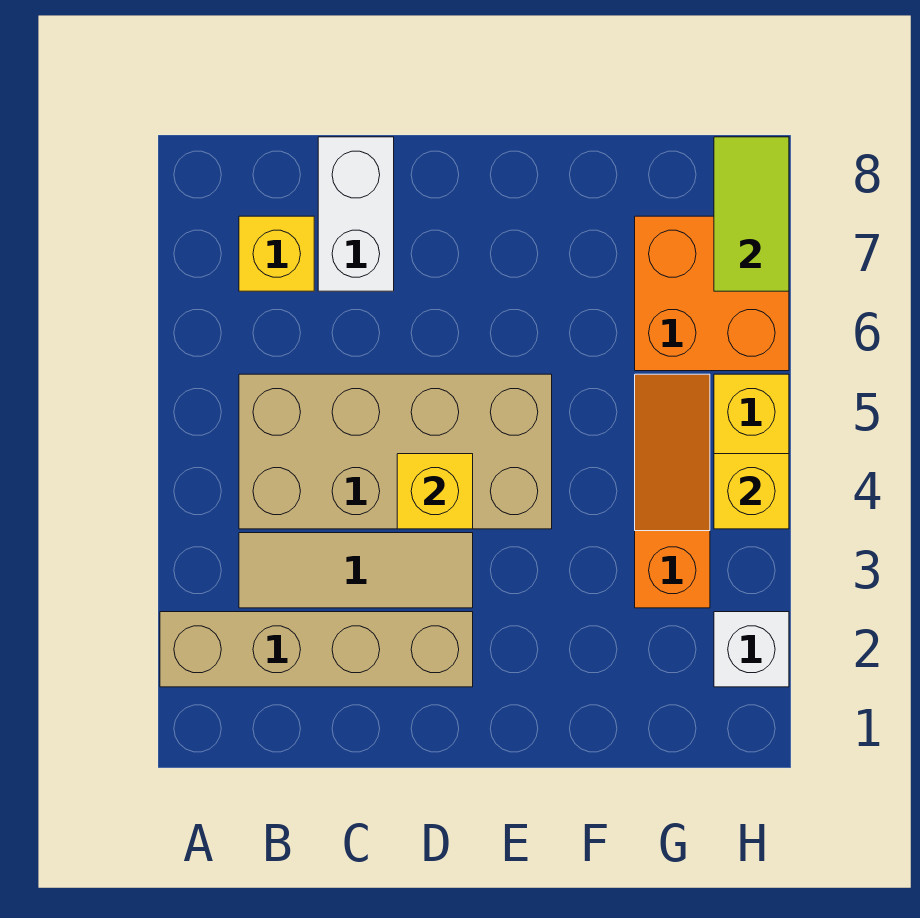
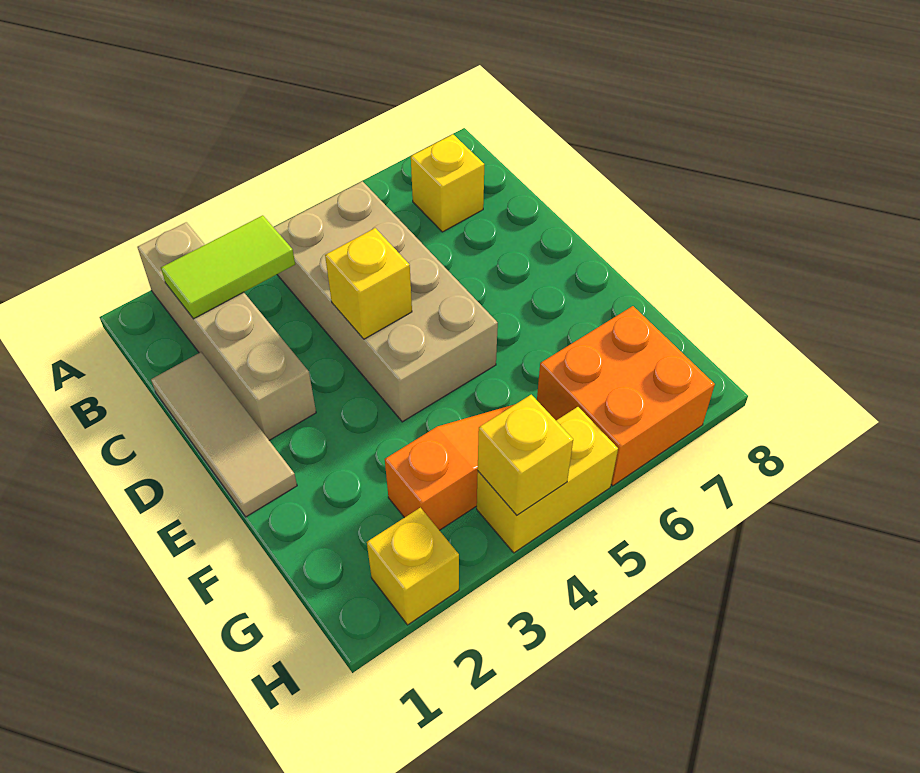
tan tile B3:D3 level 1 -> tan tile C1:E1 level 1
white brick C7:C8 level 1 -> none
white brick H2 level 1 -> yellow brick H2 level 1
lime tile H7:H8 level 2 -> lime tile B2:B3 level 2

